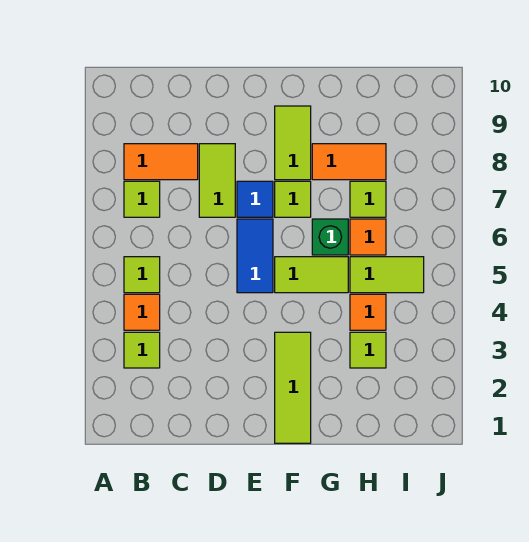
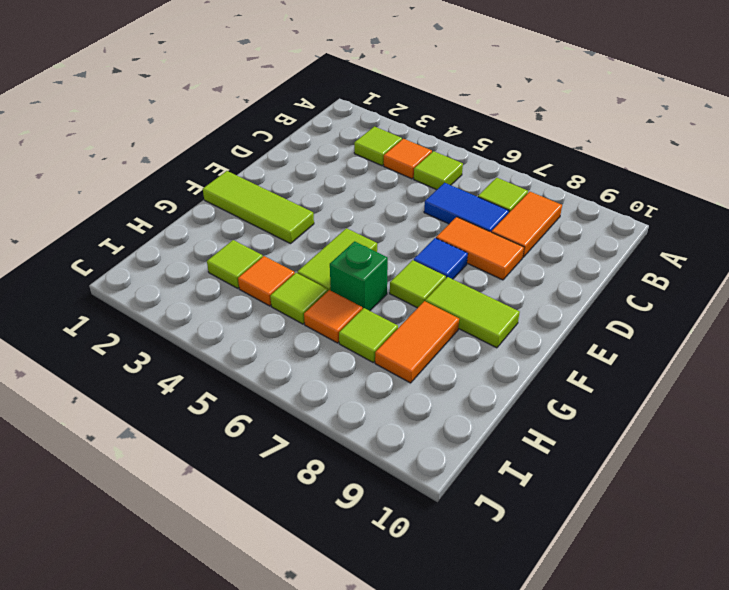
lime tile D7:D8 level 1 -> orange tile D7:D8 level 1
blue tile E5:E6 level 1 -> blue tile C6:C7 level 1
lime tile H5:I5 level 1 -> lime tile H5 level 1

